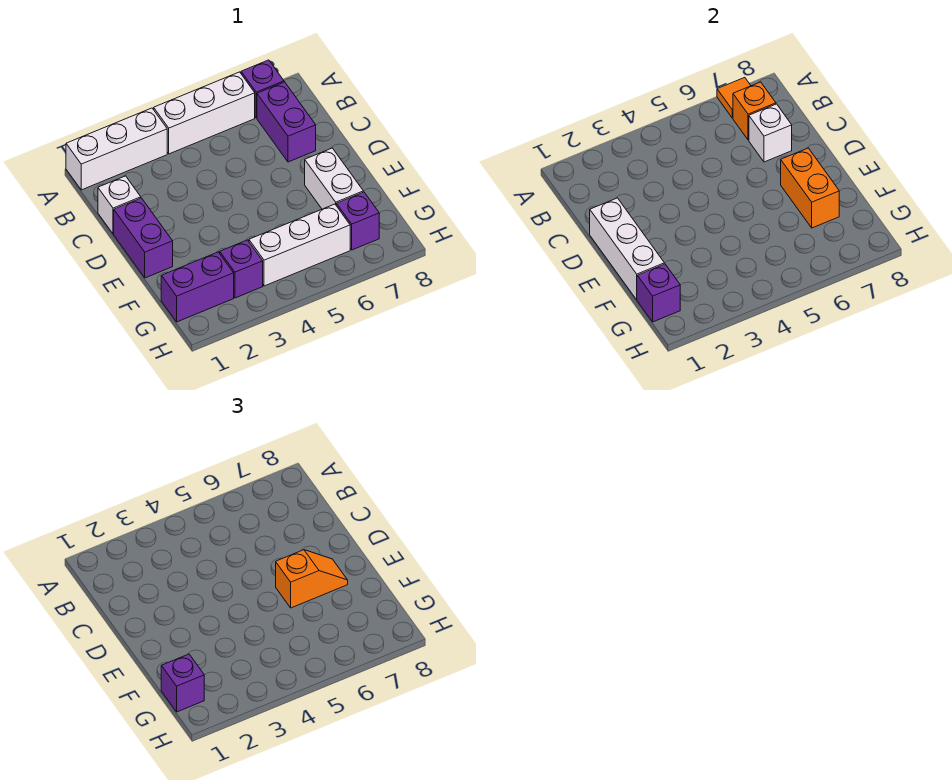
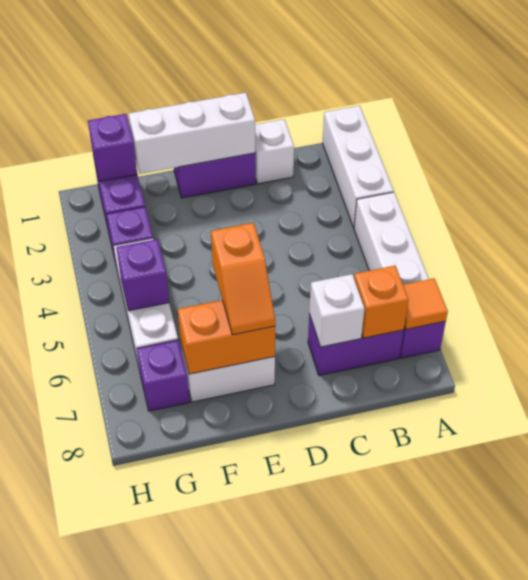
purple brick G1 level 3 -> purple brick G5 level 2

